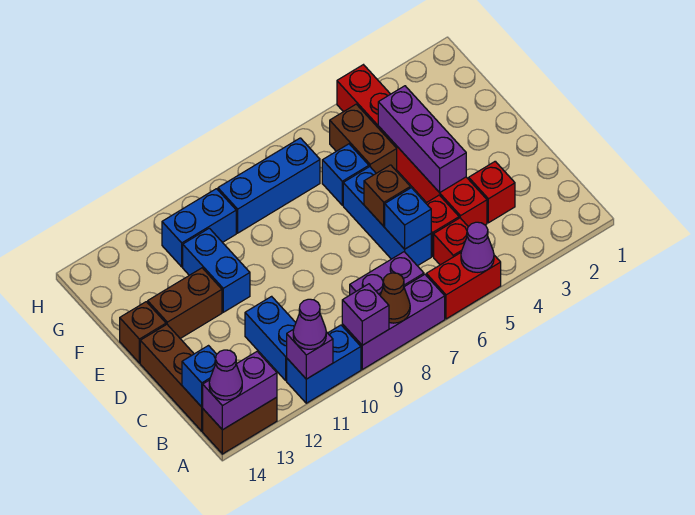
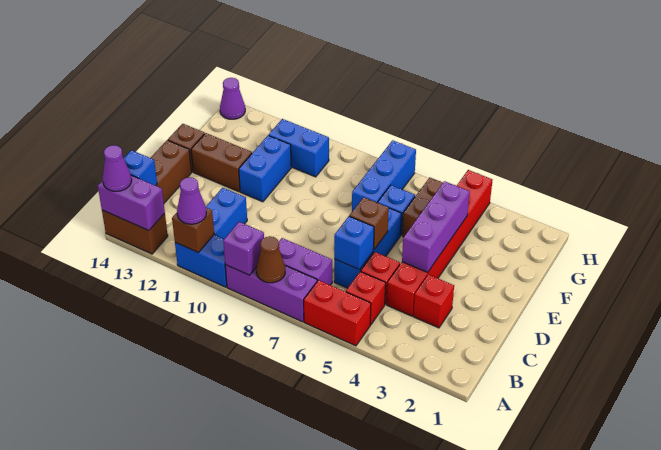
purple cone A5 level 2 -> purple cone H14 level 1
purple brick A11 level 2 -> brown brick A11 level 2
blue brick G7:G9 level 1 -> blue brick F7:H7 level 1

